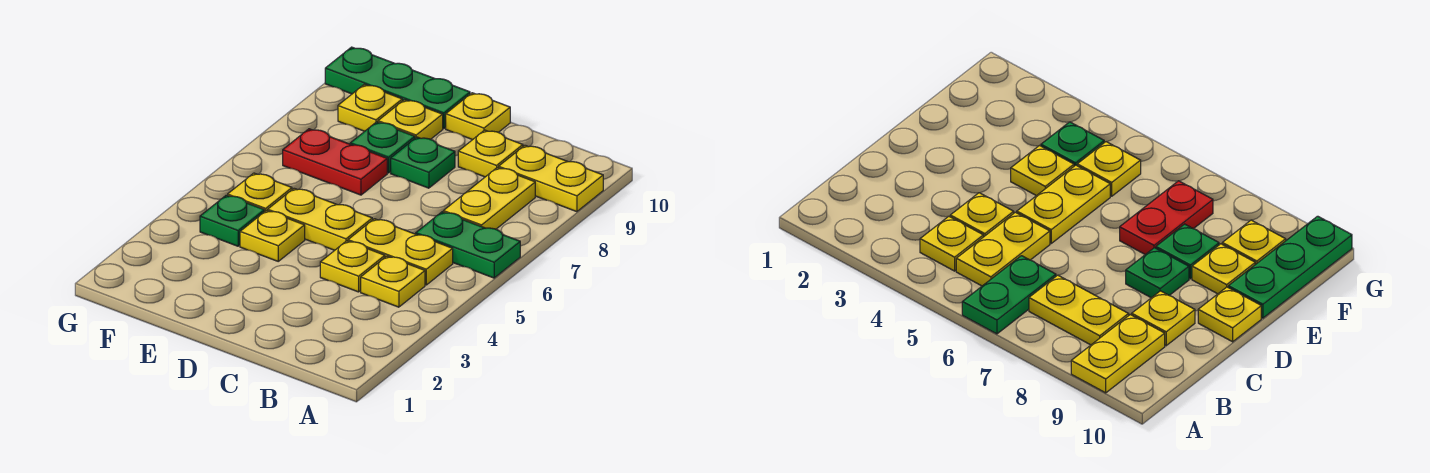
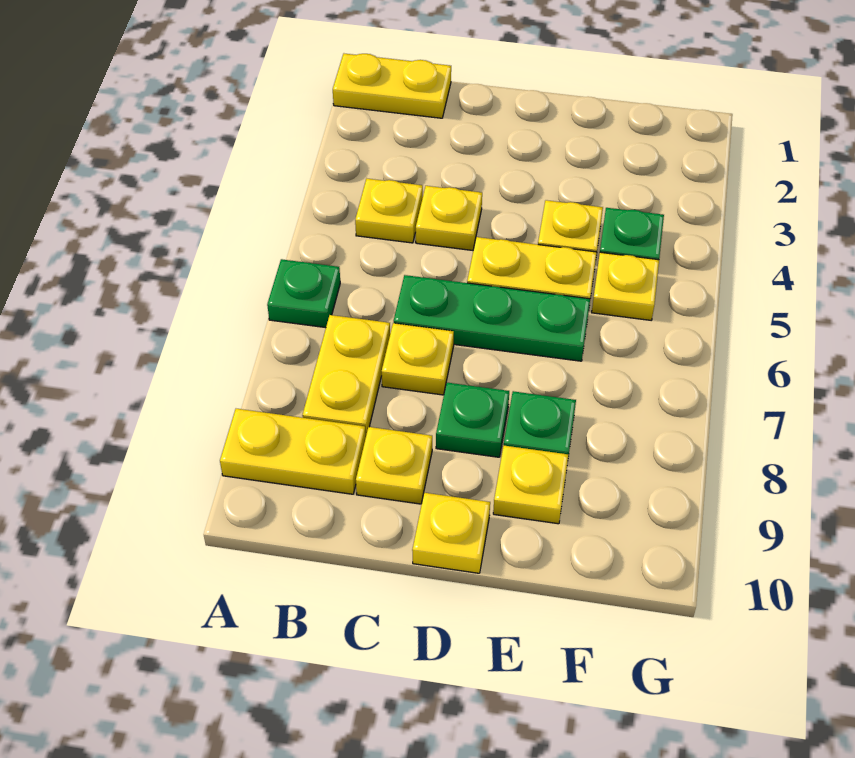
green plate A6:B6 level 1 -> green plate A6 level 1
yellow plate B5:C5 level 1 -> yellow plate A1:B1 level 1
red plate E7:F7 level 1 -> none
green plate E10:G10 level 1 -> green plate C6:E6 level 1
yellow plate F9 level 1 -> yellow plate C7 level 1

